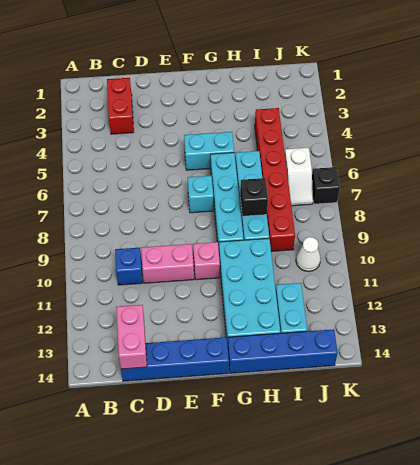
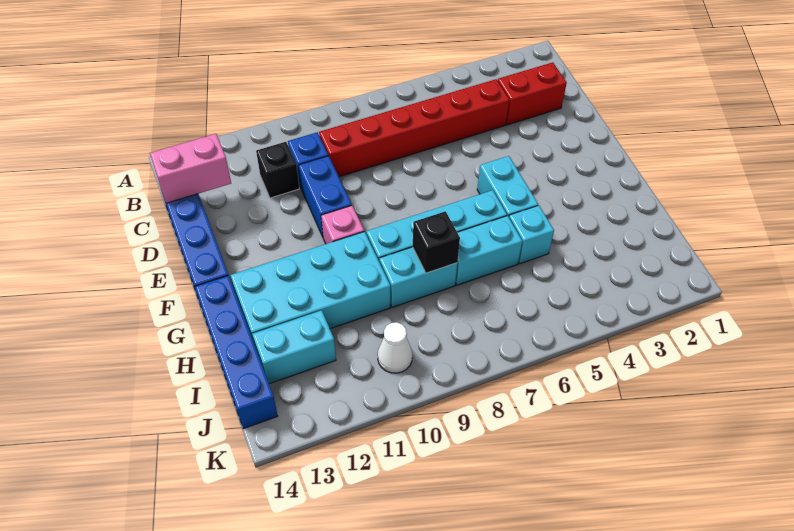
pink brick D10:E10 level 1 -> blue brick D10:E10 level 1
cyan brick F7 level 1 -> cyan brick H5 level 1
red brick I4:I9 level 1 -> red brick C4:C9 level 1
white slope J6:J7 level 1 top 6 -> none
black brick K7 level 1 -> black brick C11 level 1

